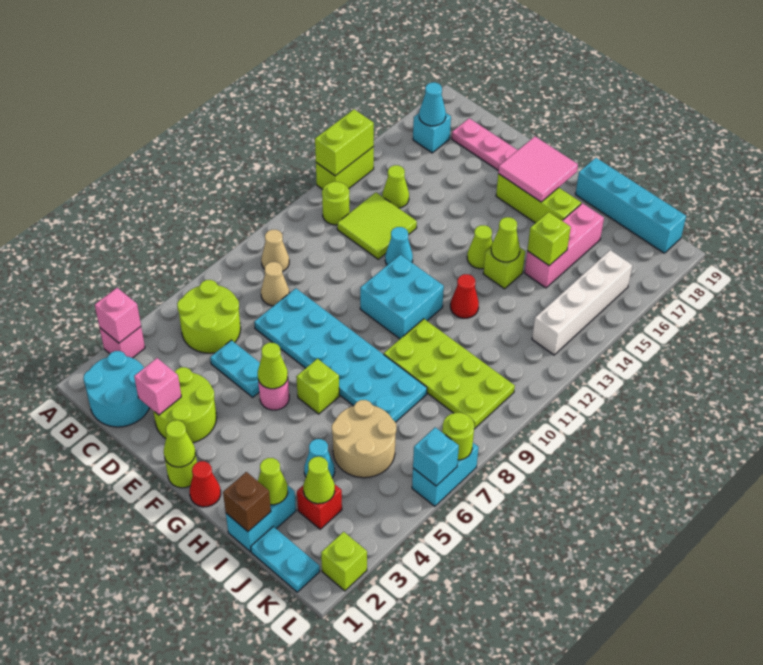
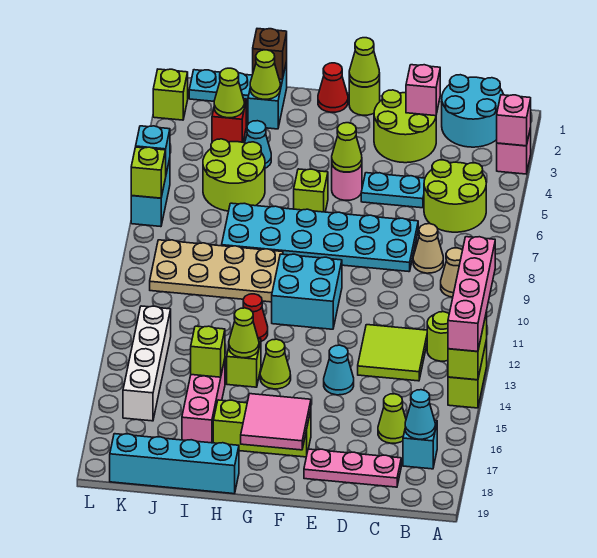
none -> pink brick A11:A14 level 3
lime cone C14 level 1 -> lime cone C16 level 1
cyan cone E12 level 1 -> cyan cone E14 level 1
lime plate H9:K10 level 1 -> tan plate H9:K10 level 1
tan round brick I5:J6 level 1 -> lime round brick I5:J6 level 1
lime round brick L7 level 2 -> lime brick L7 level 2

